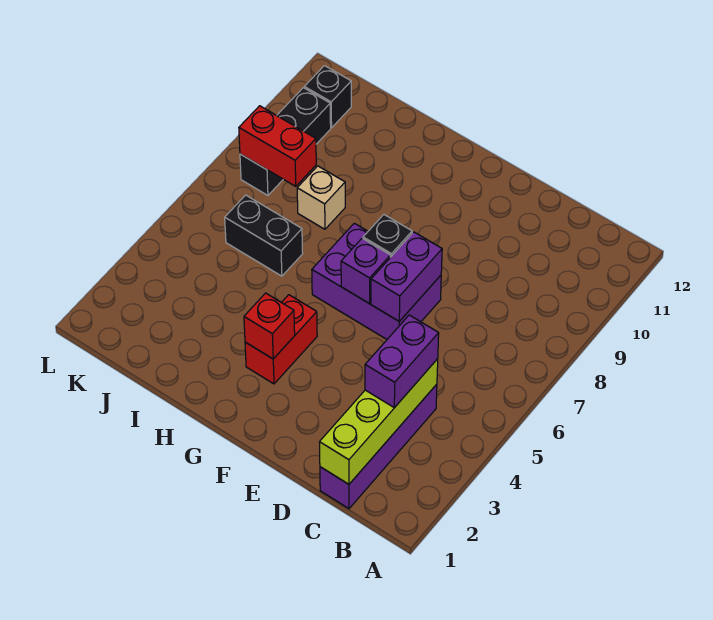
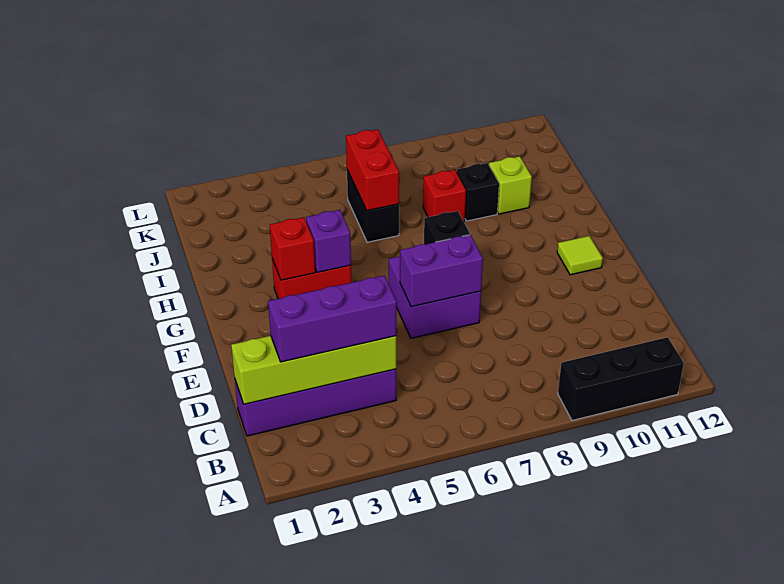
purple brick C3:C4 level 3 -> purple brick C2:C4 level 3
purple brick E6:G7 level 1 -> purple brick E6:F7 level 1
purple brick F6 level 2 -> purple brick G4 level 2
none -> lime tile F11 level 1
tan brick I8 level 1 -> red brick I8 level 1
none -> lime brick I10 level 1
red brick J8:K8 level 2 -> red brick I6:J6 level 2
black brick K8:K10 level 1 -> black brick A9:A11 level 1
black brick K11 level 1 -> black brick I9 level 1

